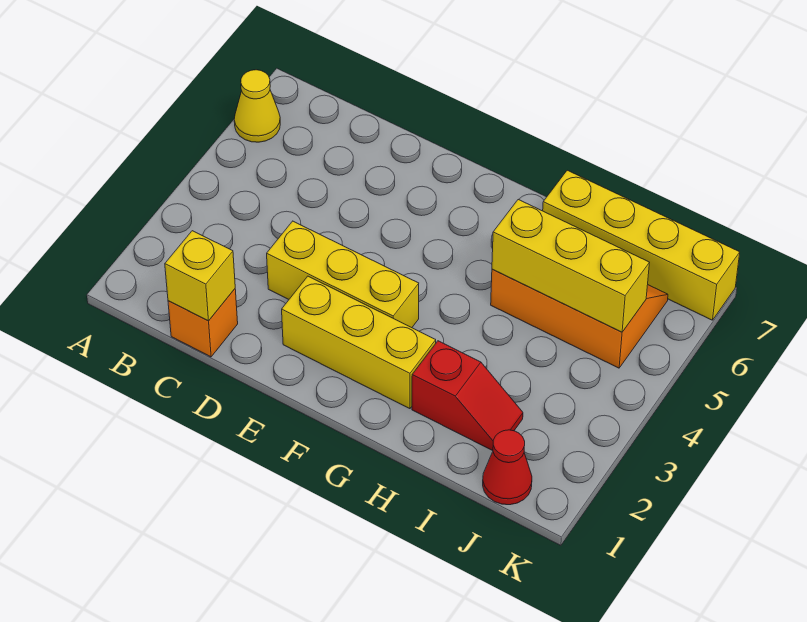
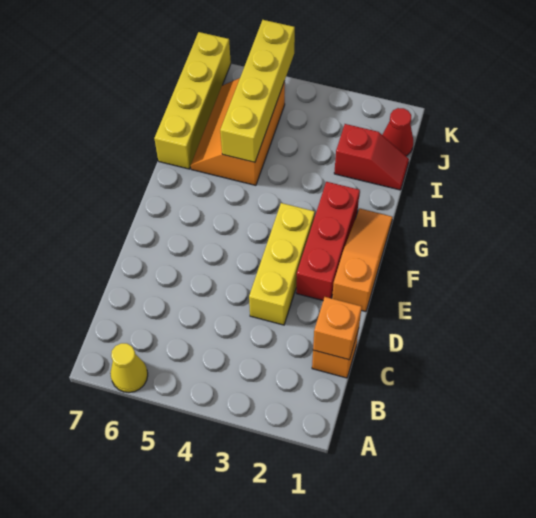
yellow brick C1 level 2 -> orange brick C1 level 2
none -> orange slope E1:G1 level 1 top E
yellow brick E2:G2 level 1 -> red brick E2:G2 level 1
red slope H2:I2 level 1 top H -> red slope I1:I2 level 1 top 2
yellow brick H5:J5 level 2 -> yellow brick H5:K5 level 2

